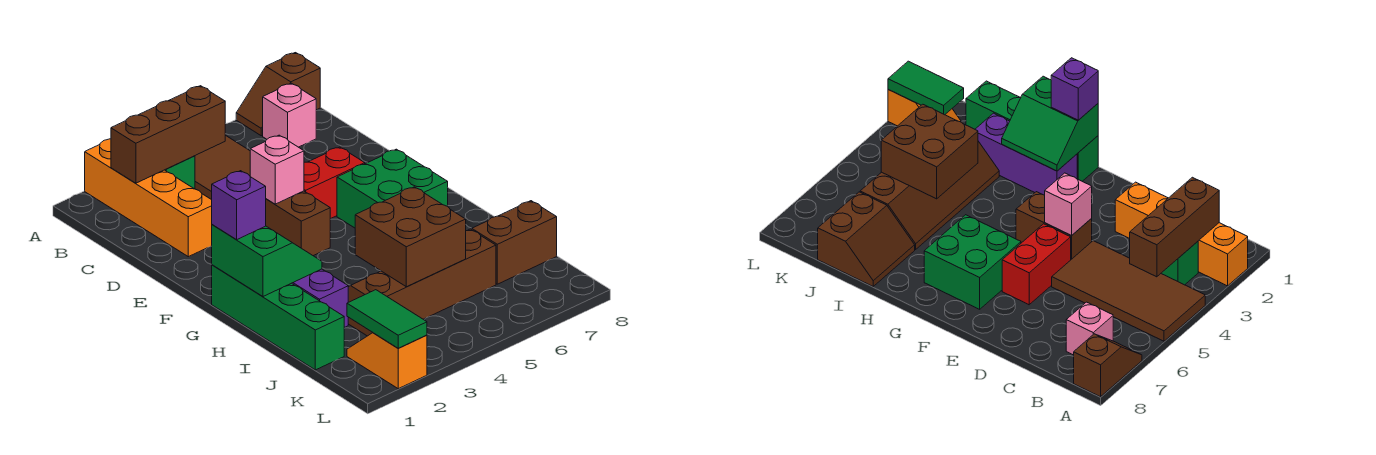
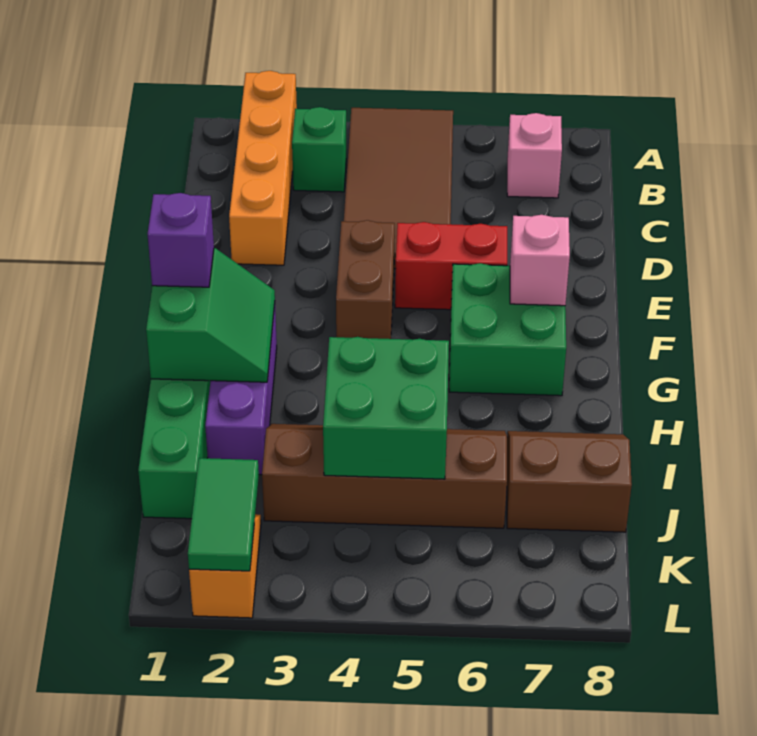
brown slope A7:A8 level 1 top 8 -> none
brown brick B2:B4 level 2 -> none
pink brick E4 level 2 -> pink brick F7 level 2
brown brick I4:J5 level 2 -> green brick I4:J5 level 2

